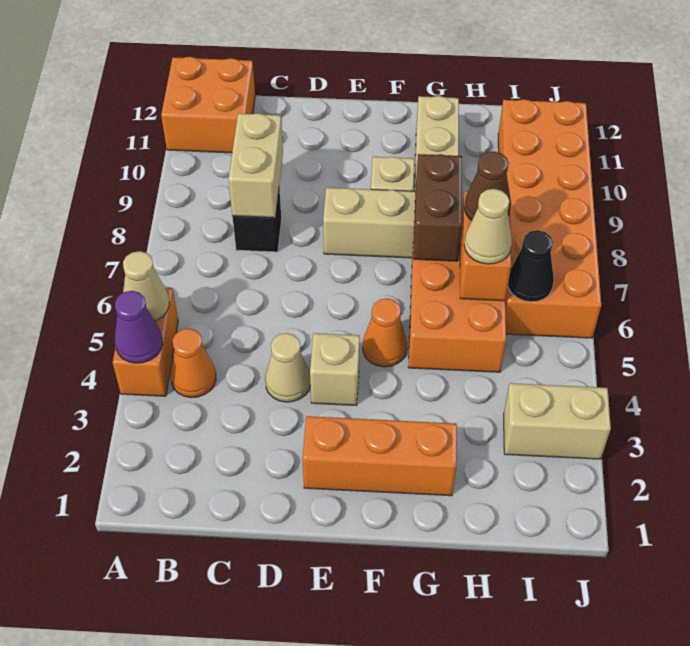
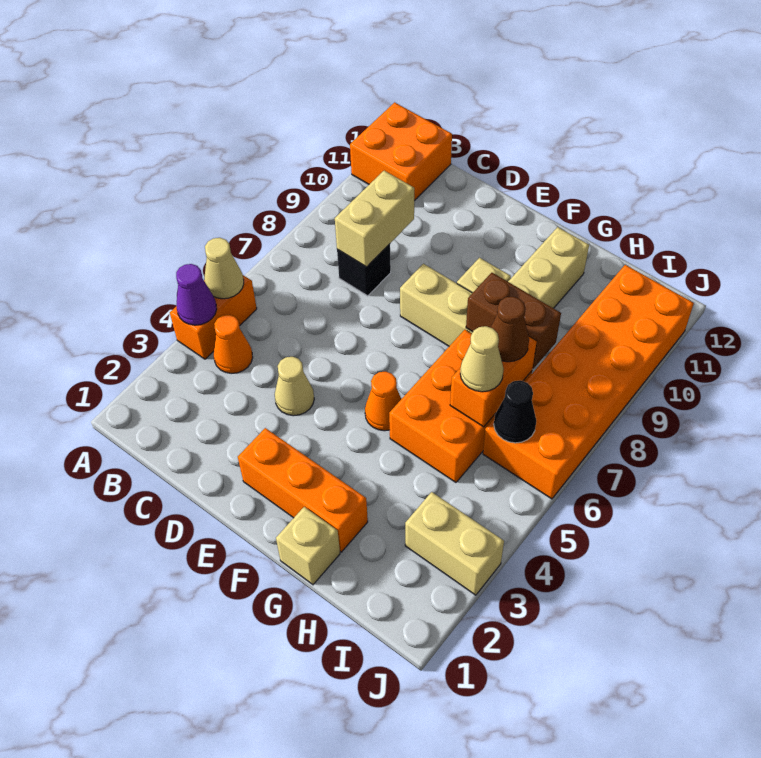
tan brick E4 level 1 -> tan brick G1 level 1
brown brick G7:G8 level 2 -> brown brick G8:H8 level 2

